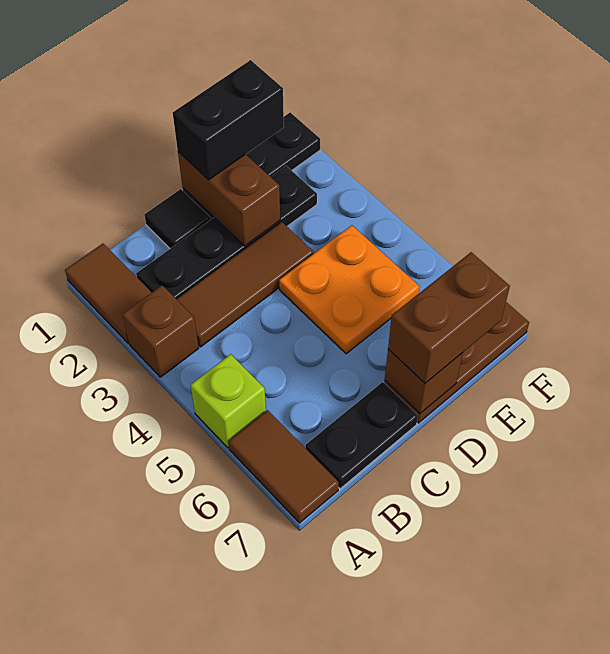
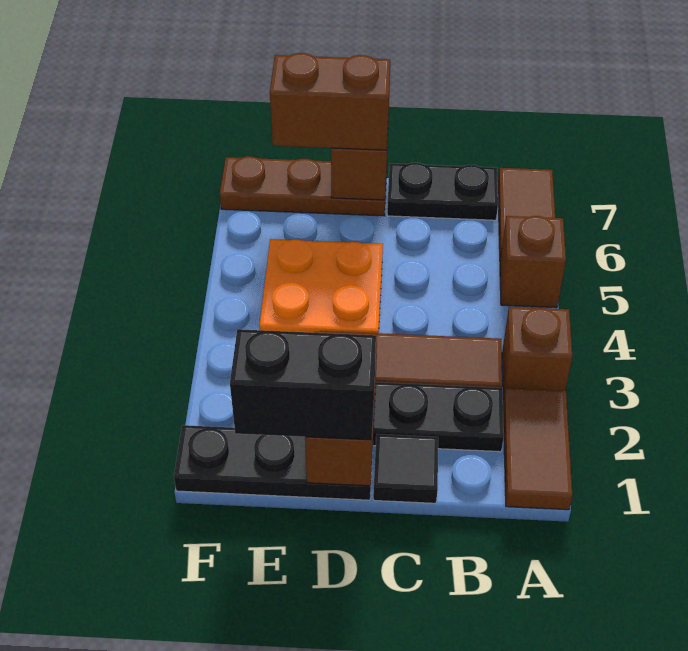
lime brick A5 level 1 -> brown brick A5 level 1

